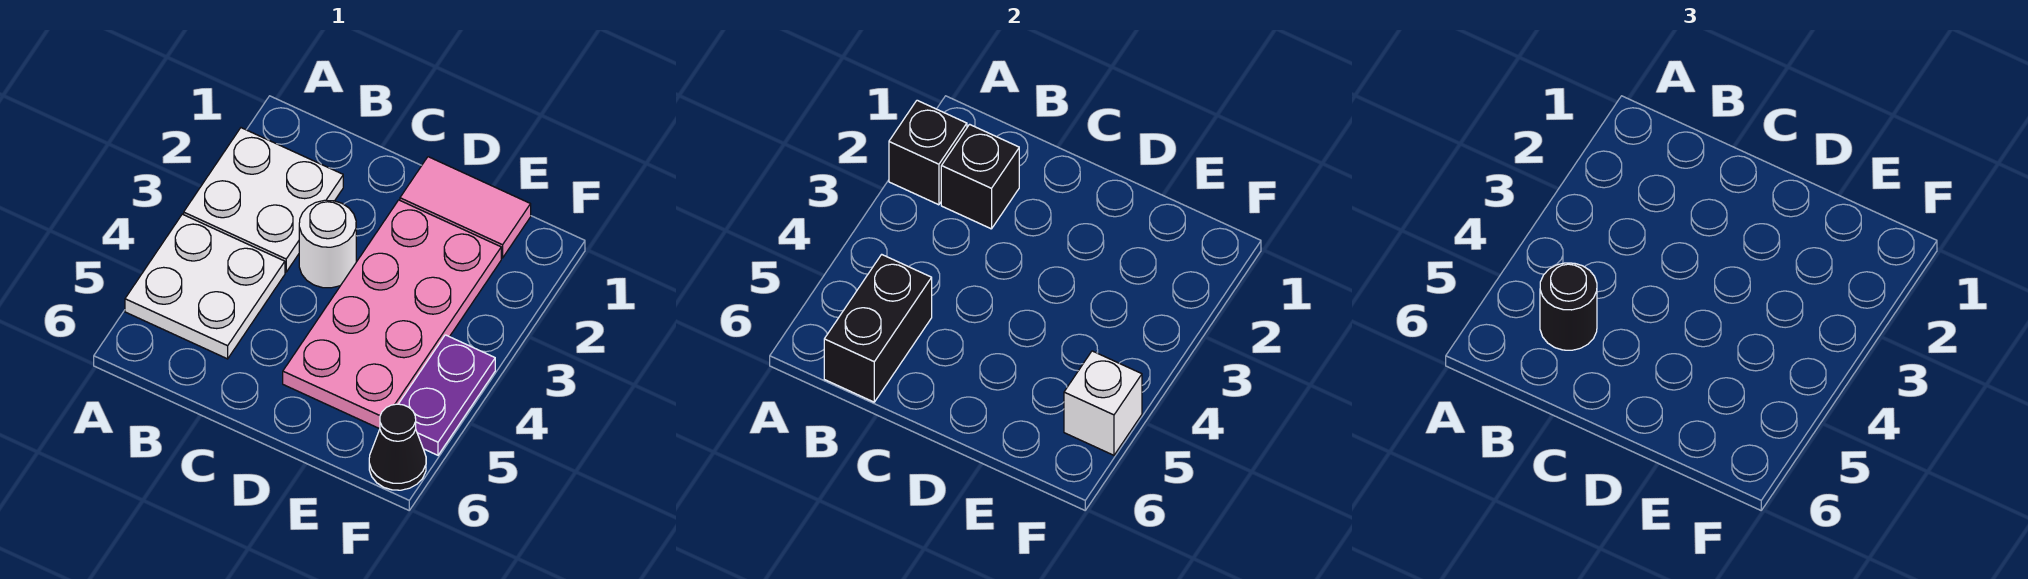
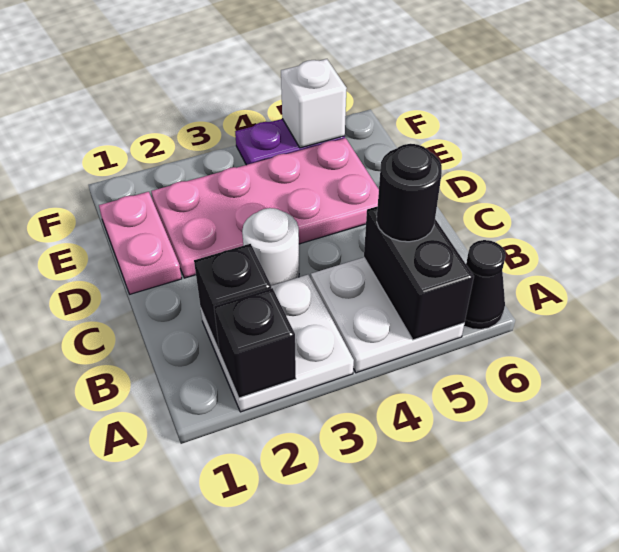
black brick B5:B6 level 2 -> black brick A5:B5 level 2
pink tile D1:E1 level 1 -> pink plate D1:E1 level 1
black cone F6 level 1 -> black cone A6 level 1

